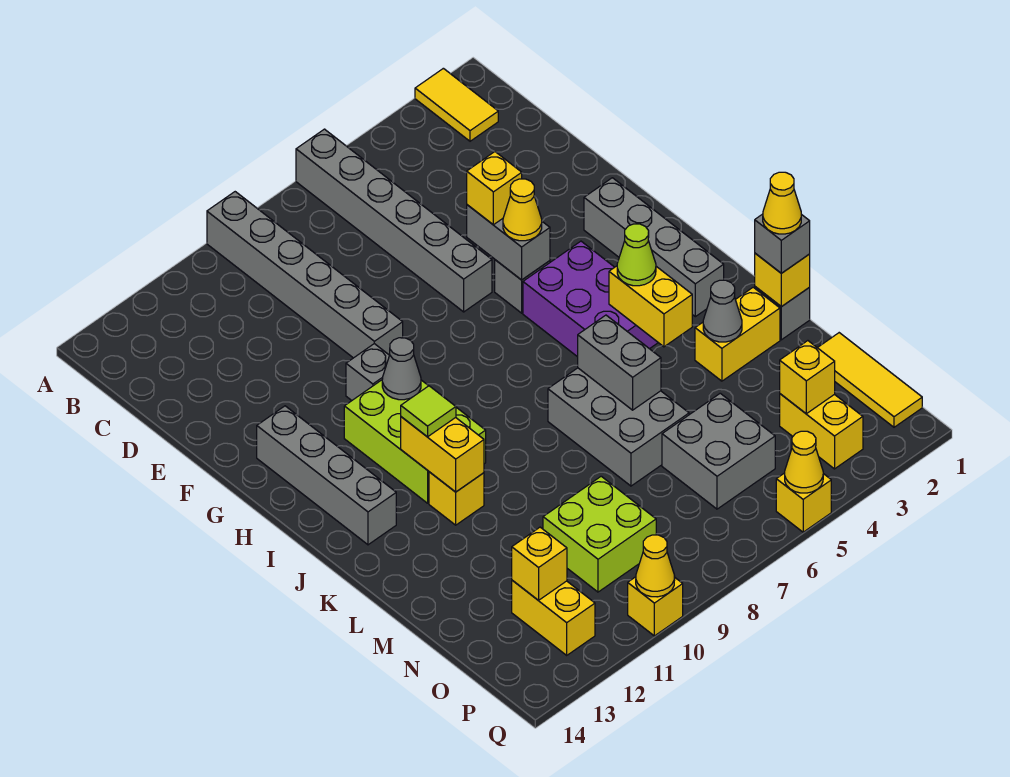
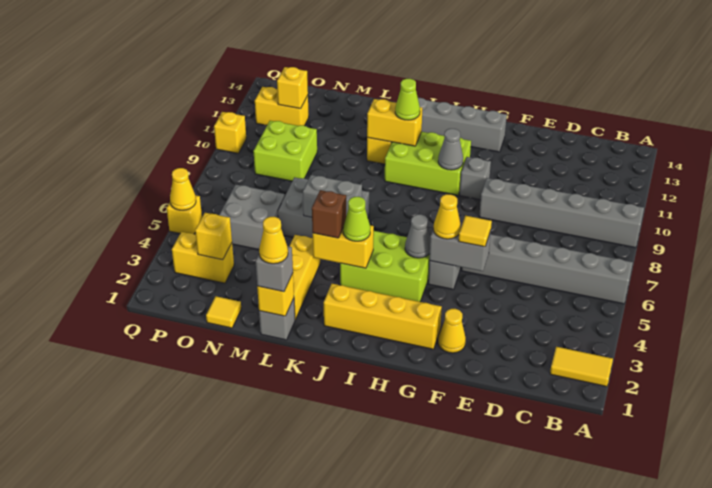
yellow brick F5 level 3 -> yellow tile F5 level 3
grey brick G2:J2 level 1 -> yellow brick G2:J2 level 1
purple brick H4:J5 level 1 -> lime brick H4:J5 level 1
lime tile J11 level 3 -> lime cone J11 level 3
none -> brown brick K4 level 3
yellow brick L2:L3 level 1 -> yellow brick L2:L4 level 1
grey cone L3 level 2 -> grey cone H5 level 2
yellow tile N1:P1 level 1 -> yellow tile N1 level 1
yellow cone Q10 level 2 -> yellow cone F2 level 1

